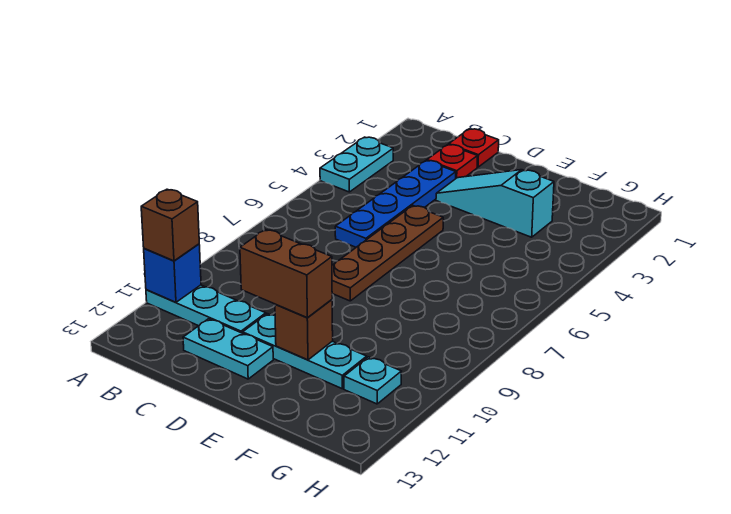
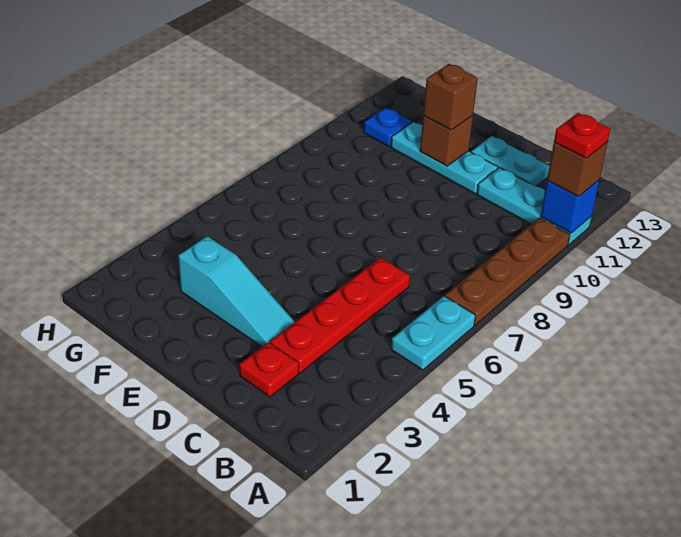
cyan plate A3:A4 level 1 -> cyan plate A5:A6 level 1
red plate C1 level 1 -> red plate A11 level 4
blue plate C3:C6 level 1 -> red plate C3:C6 level 1
brown plate D5:D8 level 1 -> brown plate A7:A10 level 1
brown brick D11:E11 level 3 -> brown brick E11 level 3
cyan plate G11 level 1 -> blue plate G11 level 1

